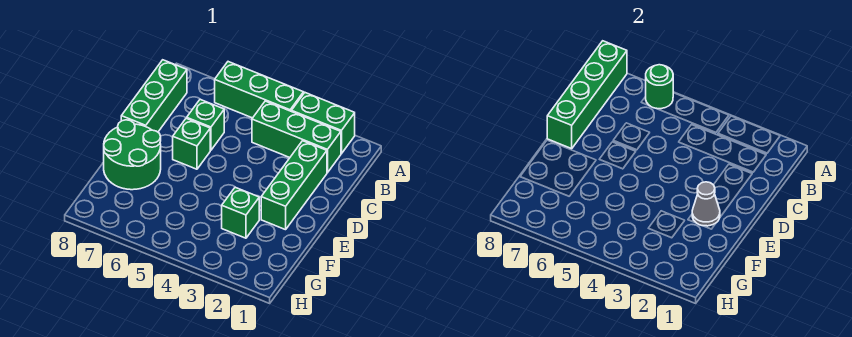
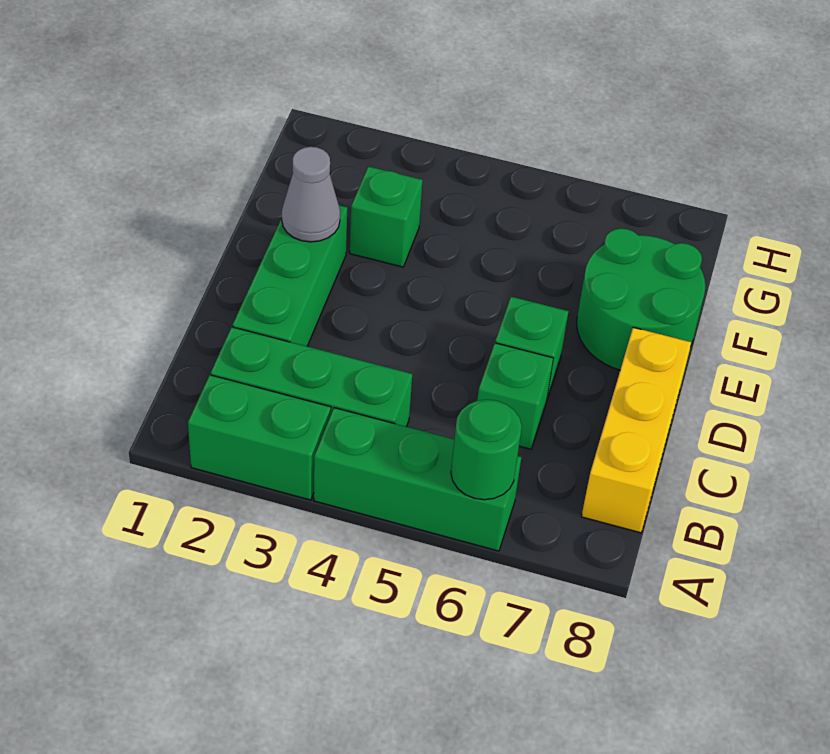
green brick A8:D8 level 2 -> none
green brick B8:D8 level 1 -> yellow brick B8:D8 level 1

